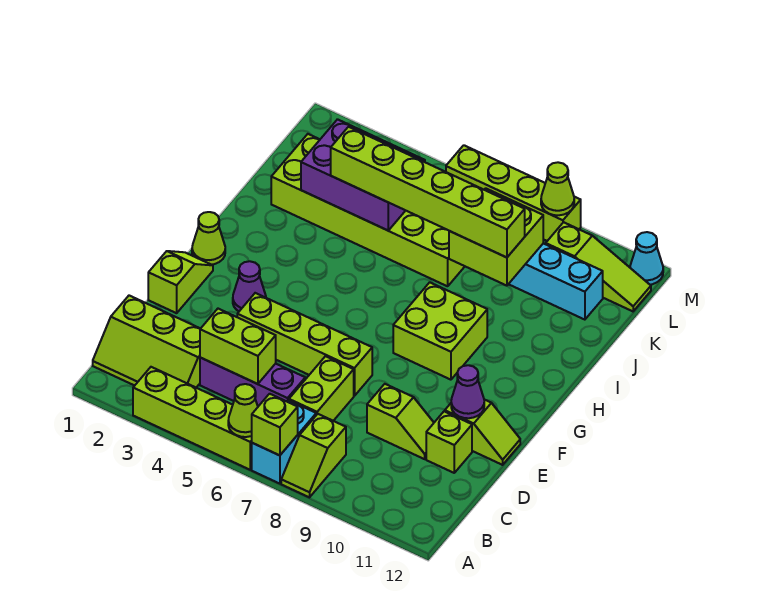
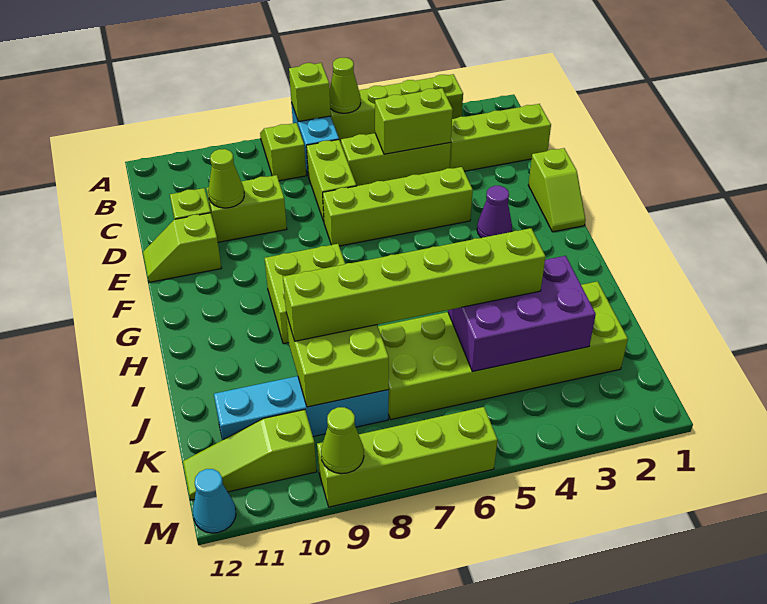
purple brick C4:C6 level 1 -> lime brick C4:C6 level 1
lime slope D9:D10 level 1 top 9 -> lime brick D9:D10 level 1
purple cone E11 level 2 -> none
lime cone G1 level 1 -> lime cone D10 level 2

